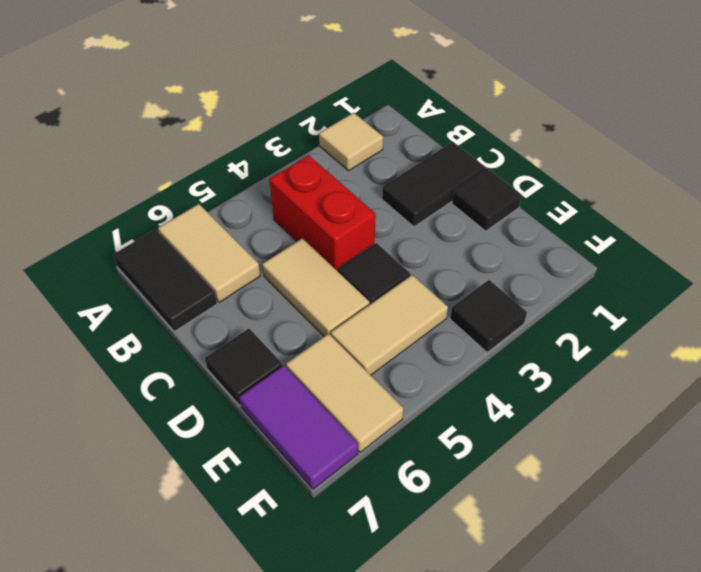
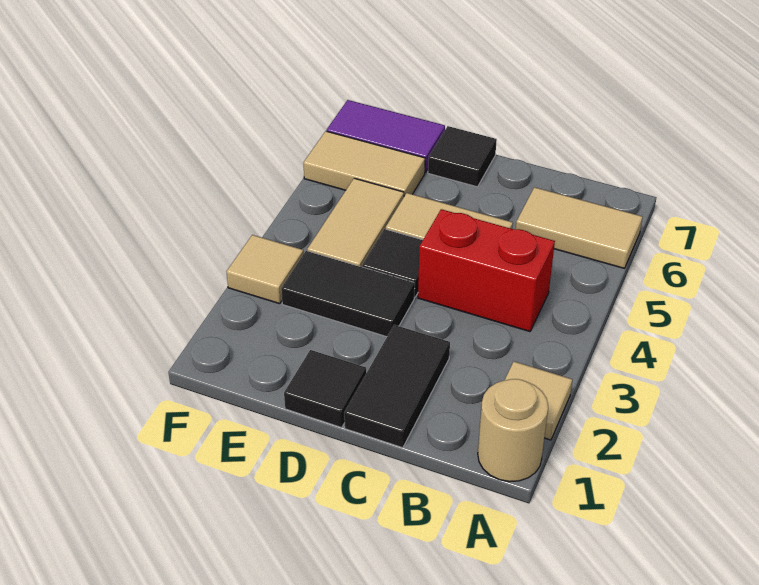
none -> tan round brick A1 level 1
black tile A7:B7 level 1 -> black tile D3:E3 level 1
black tile F3 level 1 -> tan tile F3 level 1

